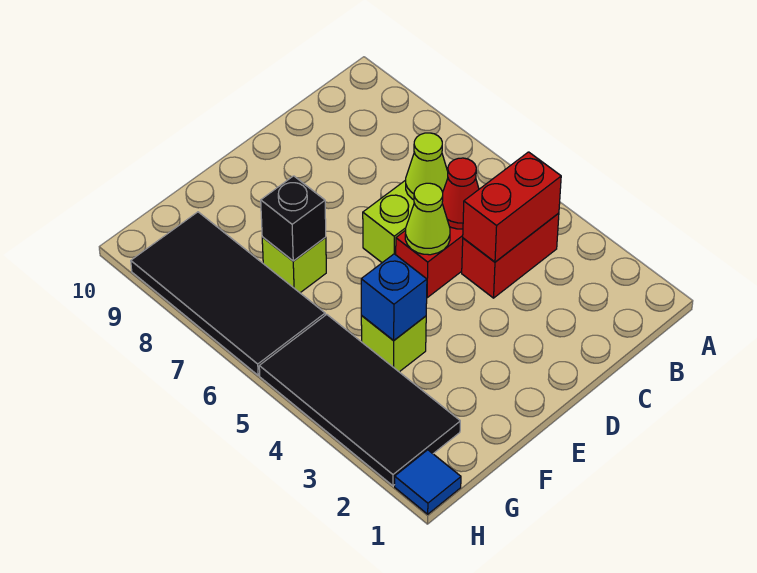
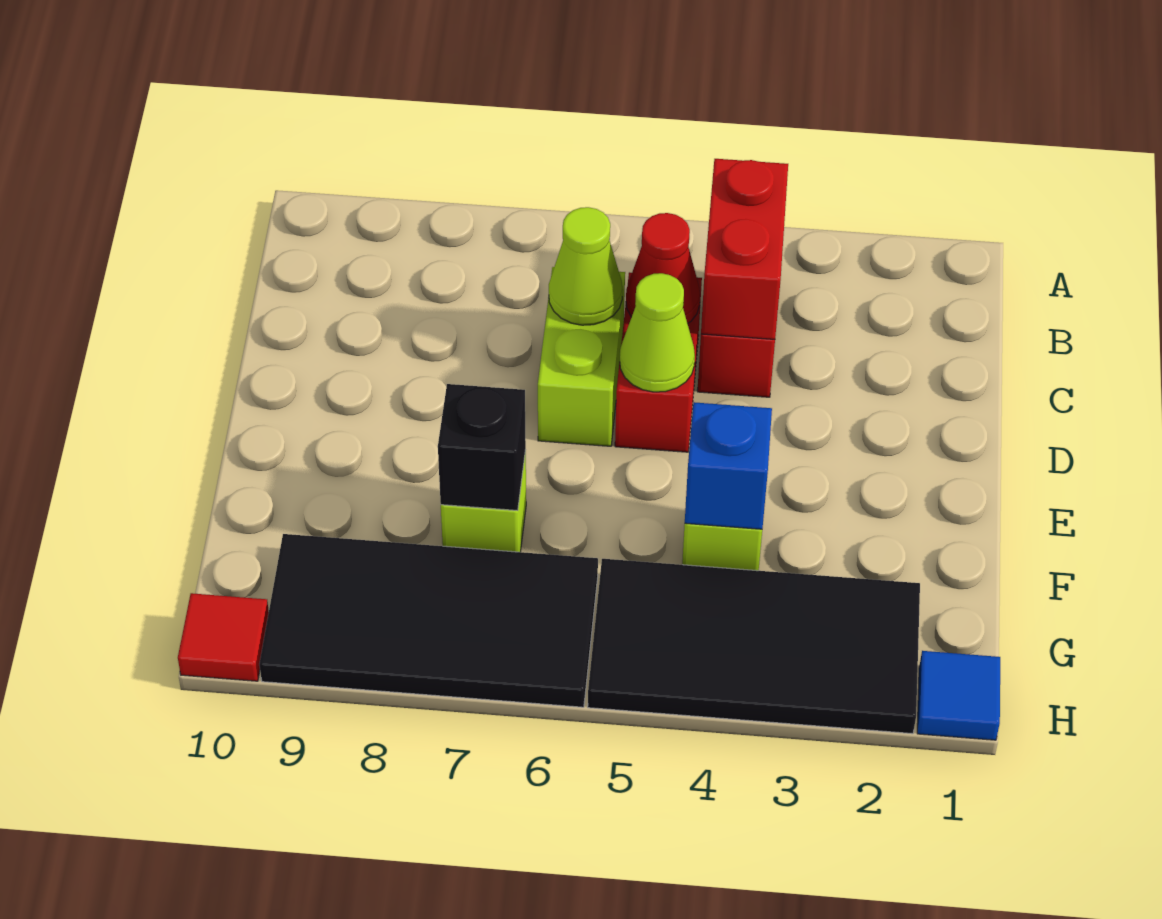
none -> red tile H10 level 1

